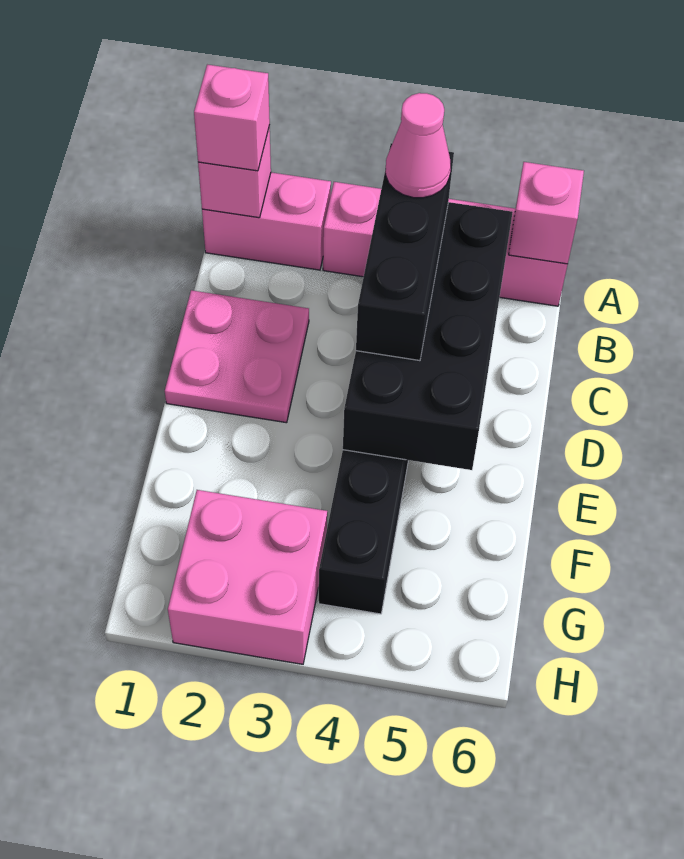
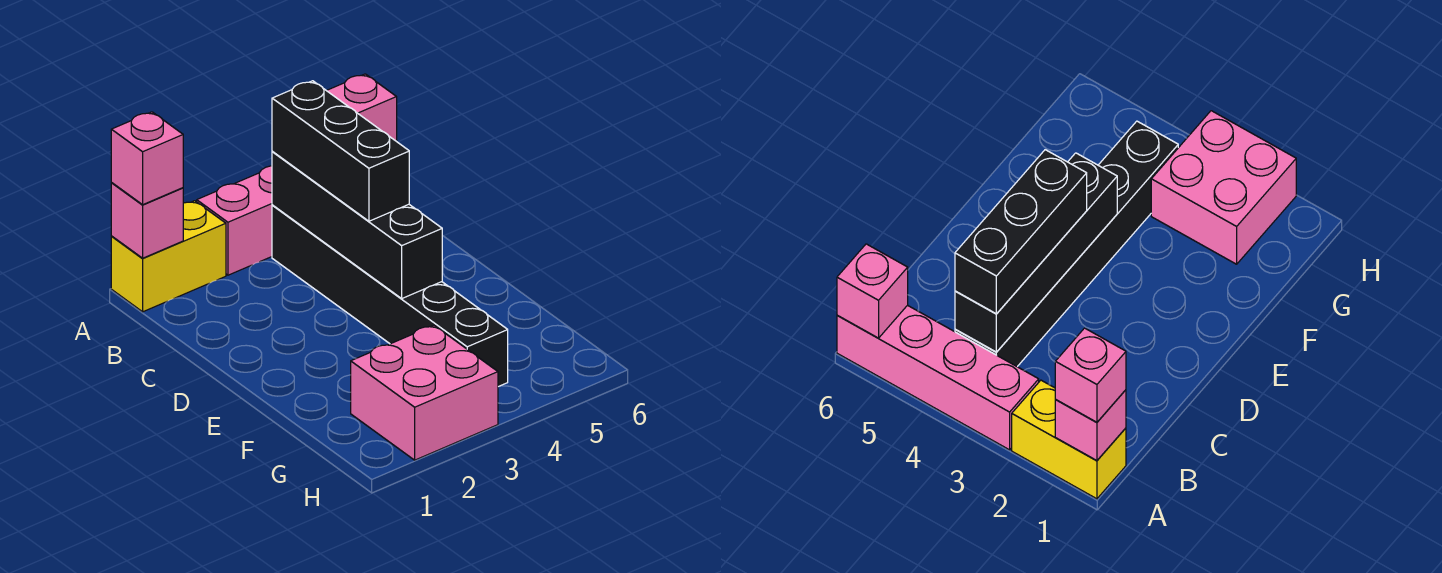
pink brick A1:A2 level 1 -> yellow brick A1:A2 level 1
black brick B4:E5 level 2 -> black brick B4:E4 level 2
pink cone B4 level 4 -> none
pink plate C1:D2 level 1 -> none

